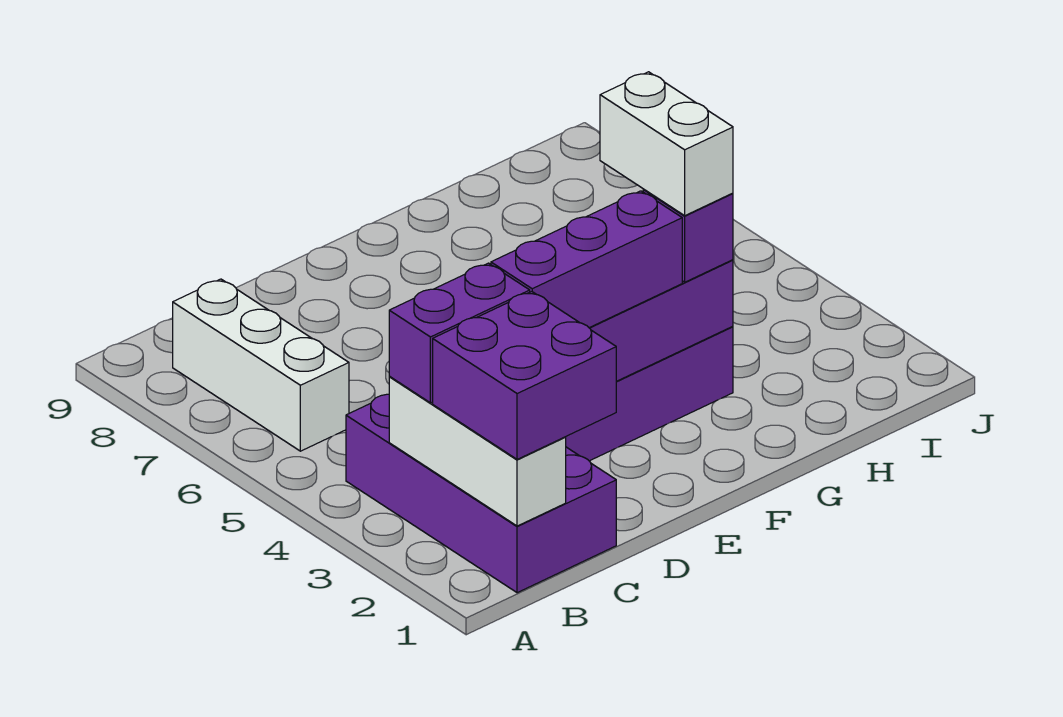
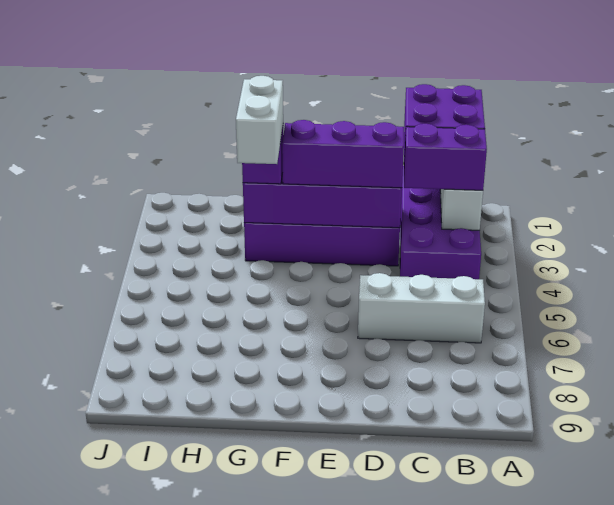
white brick B6:B8 level 1 -> white brick B6:D6 level 1

